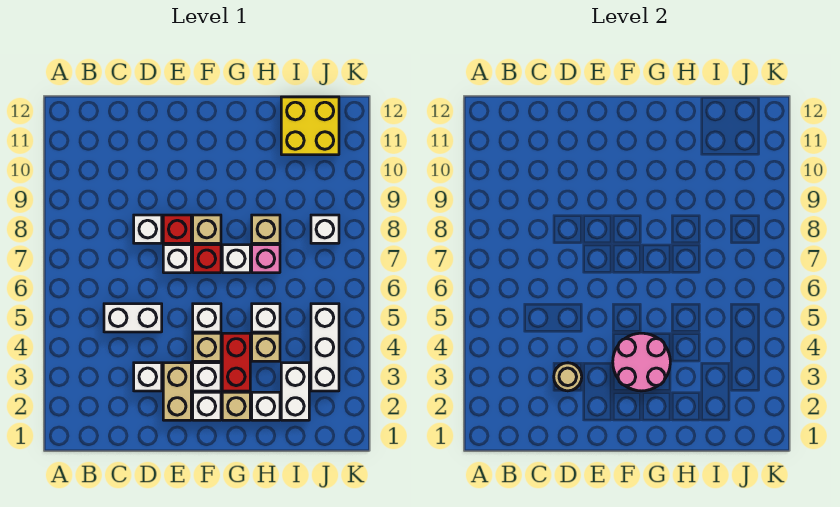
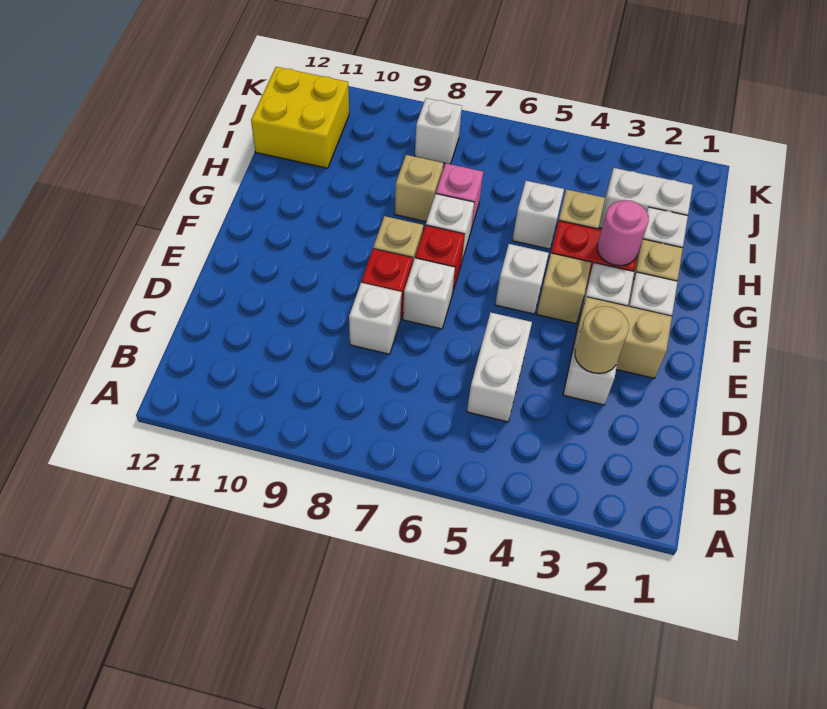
pink round brick F3:G4 level 2 -> pink round brick G3 level 2
white brick J3:J5 level 1 -> none

